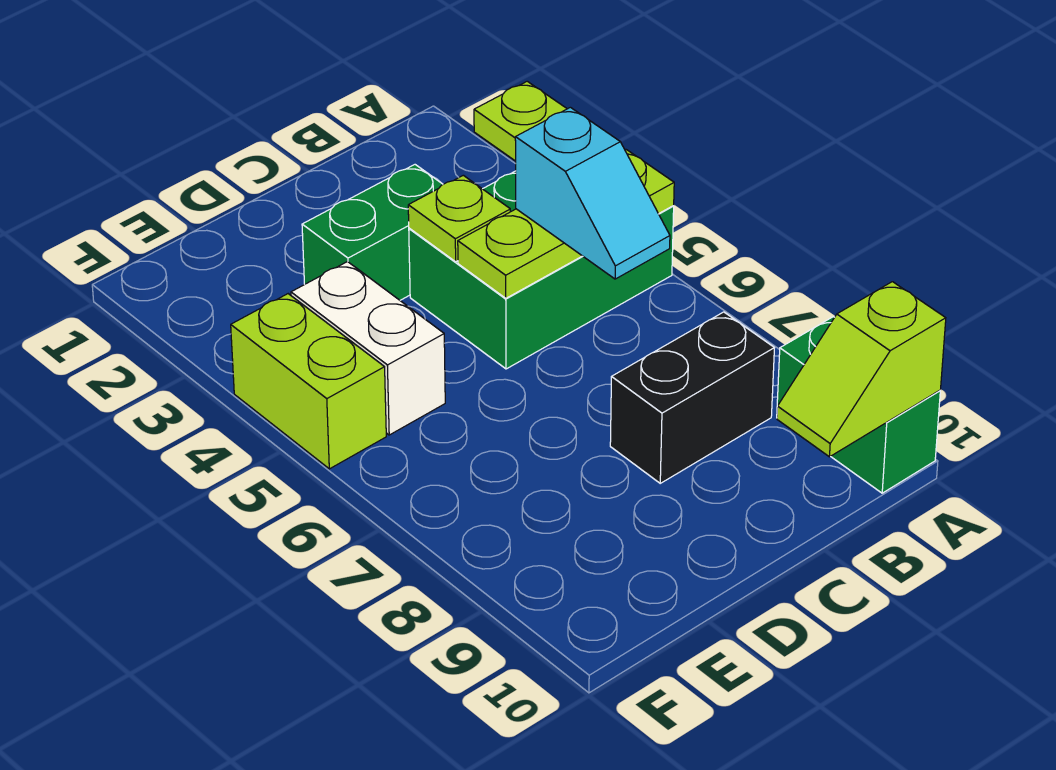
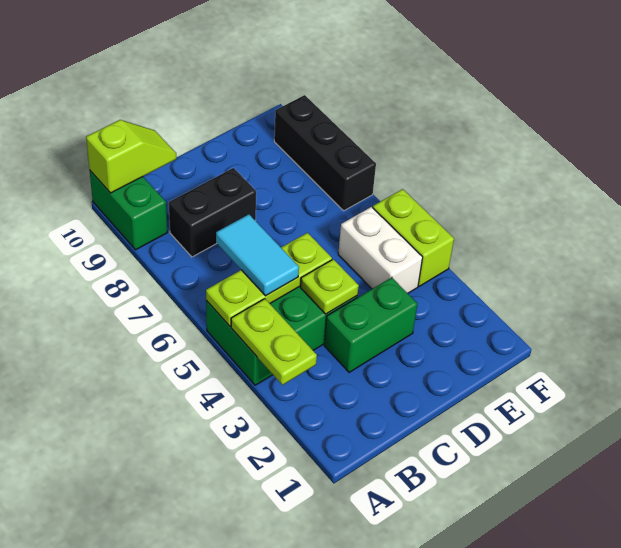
cyan slope B5:B6 level 3 top 5 -> cyan tile B5:B6 level 3
none -> black brick F7:F9 level 1

